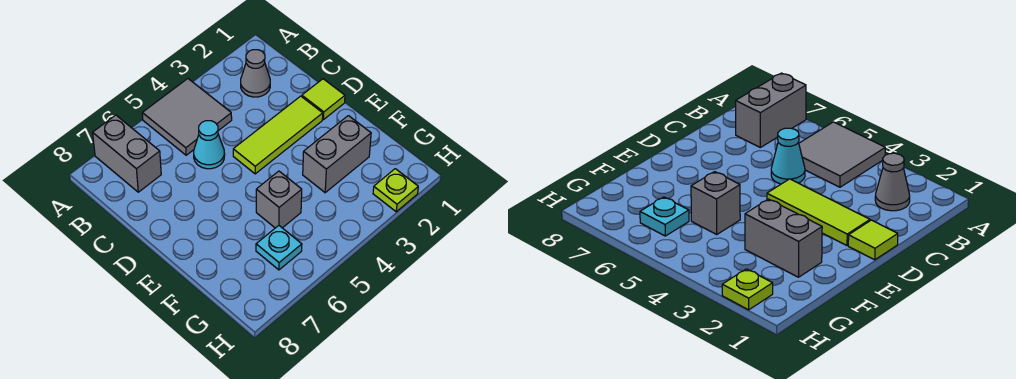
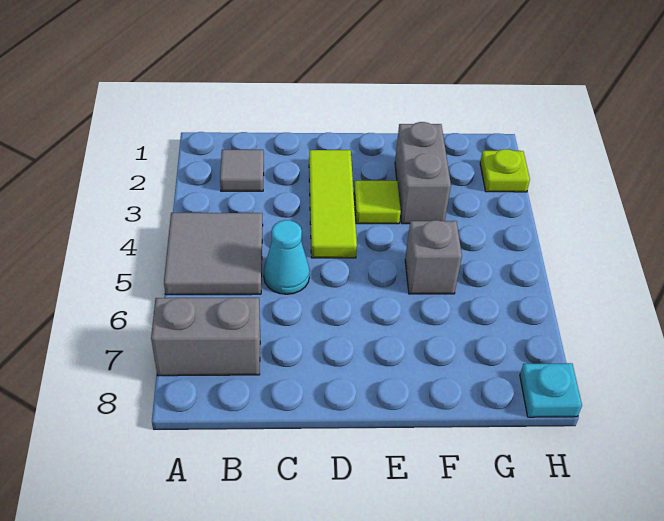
grey cone B2 level 1 -> grey tile B2 level 1
lime tile D1 level 1 -> lime tile E3 level 1
cyan plate G6 level 1 -> cyan plate H8 level 1

